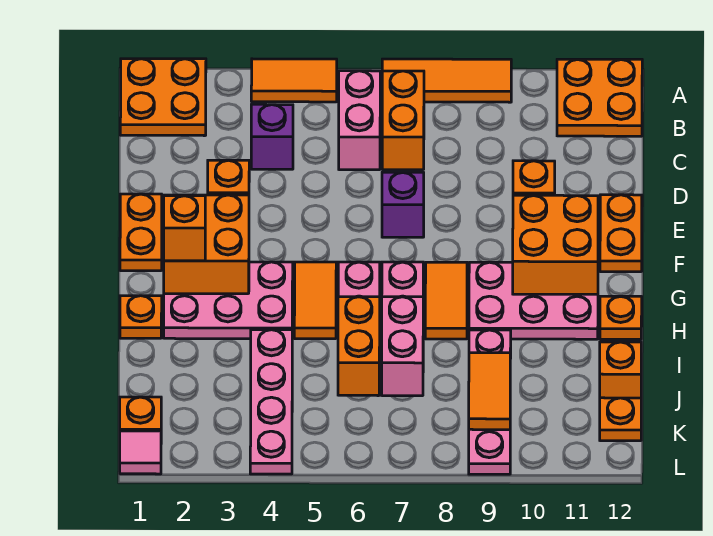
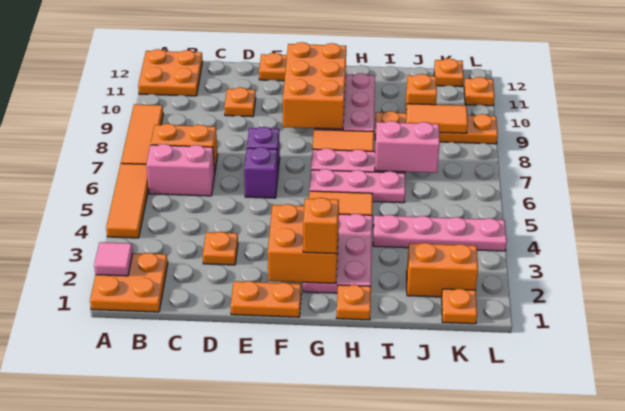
orange tile A4:A5 level 1 -> orange tile A4:A6 level 1
purple brick C4 level 1 -> purple brick E6 level 1
orange brick F10:G11 level 2 -> orange brick F9:G11 level 2
orange plate H12 level 1 -> orange plate L11 level 1
orange brick I6:J6 level 2 -> orange brick J2:K2 level 1
pink plate I9:L9 level 1 -> orange plate I9:L9 level 1
orange brick J12 level 1 -> orange brick J10 level 1
pink tile L1 level 1 -> pink tile A2 level 2

